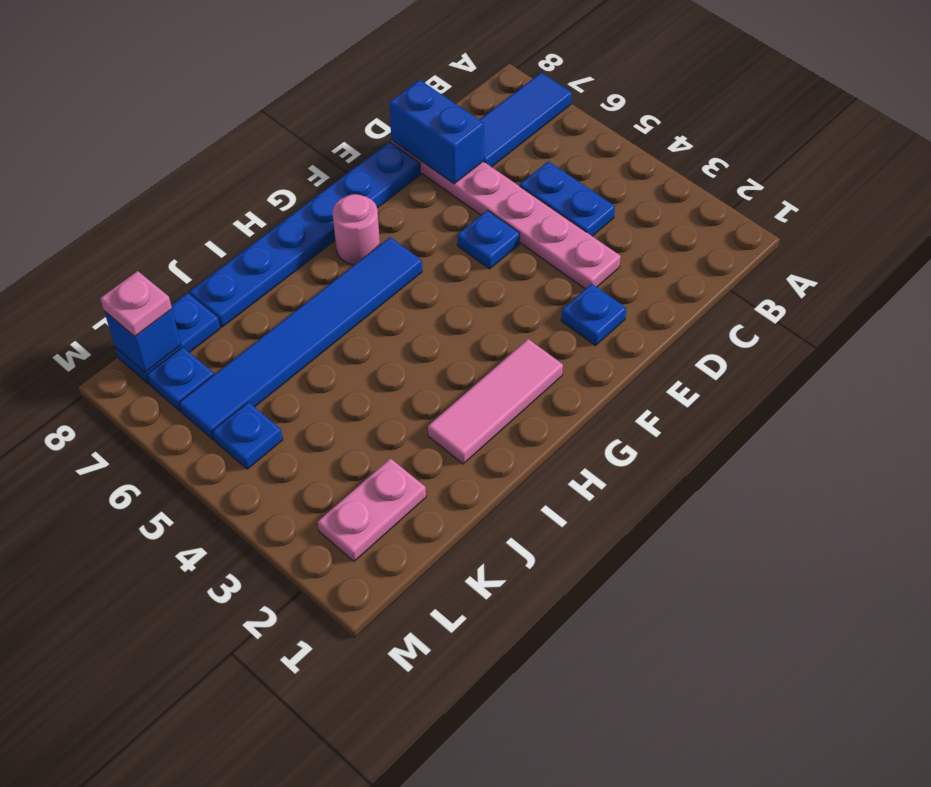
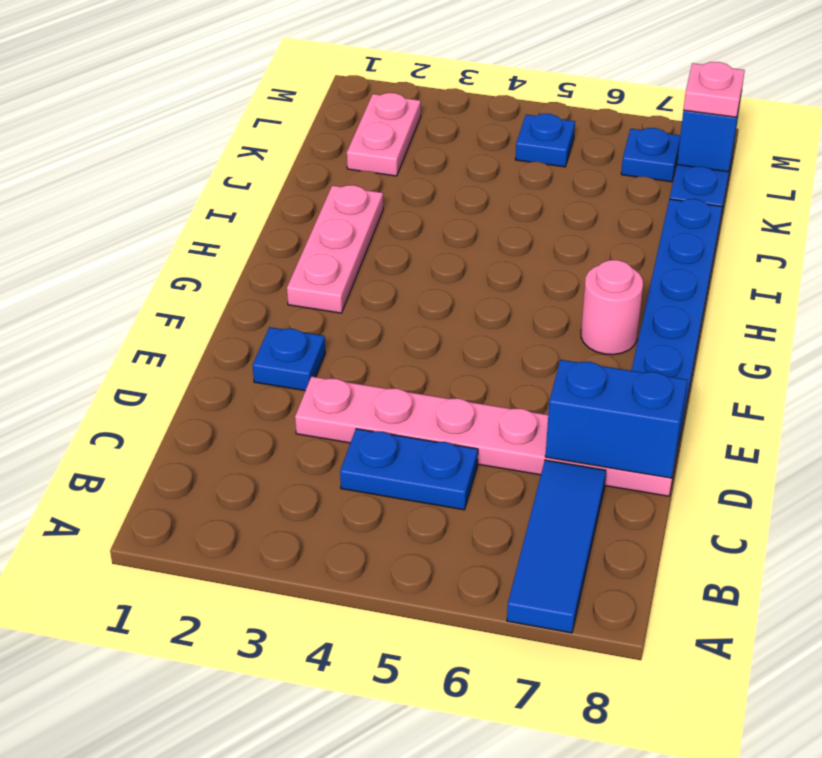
blue plate E5 level 1 -> none
pink tile G2:I2 level 1 -> pink plate G2:I2 level 1
blue tile G6:L6 level 1 -> none

